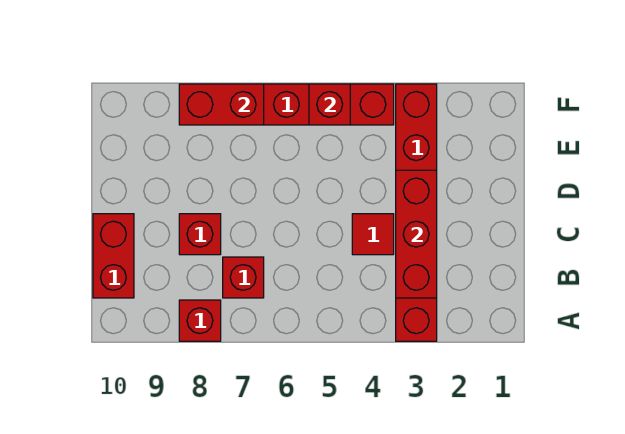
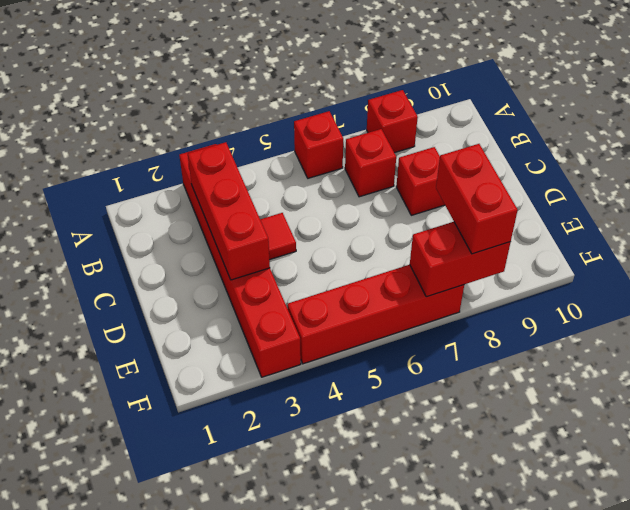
red brick B10:C10 level 1 -> red brick E8:F8 level 3
red brick F5 level 2 -> red brick A6 level 1

